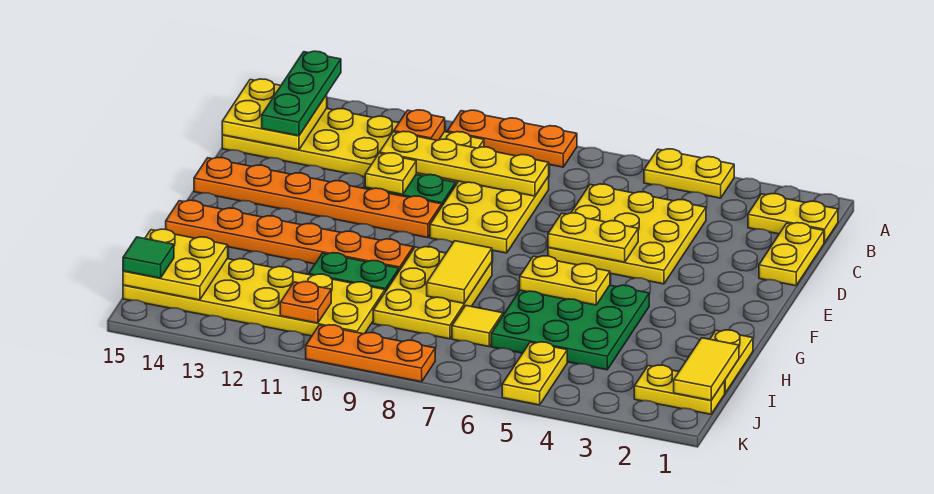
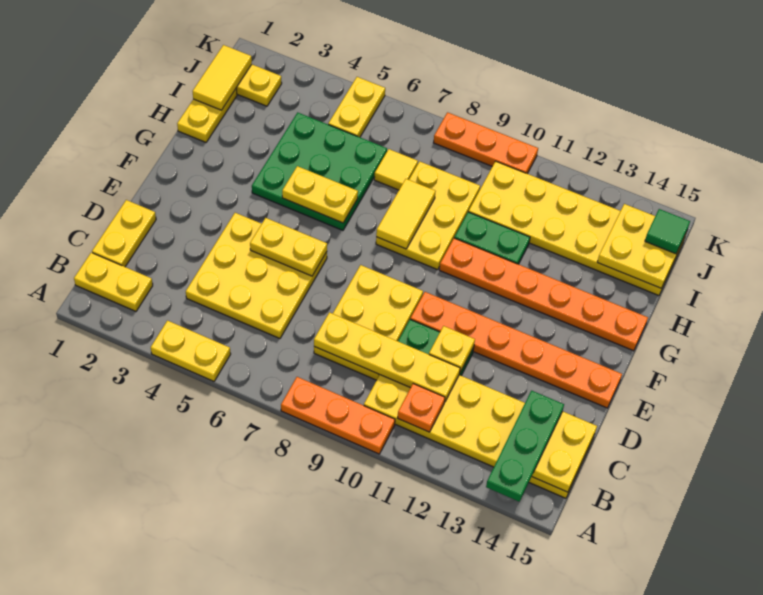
orange plate J11 level 2 -> none

